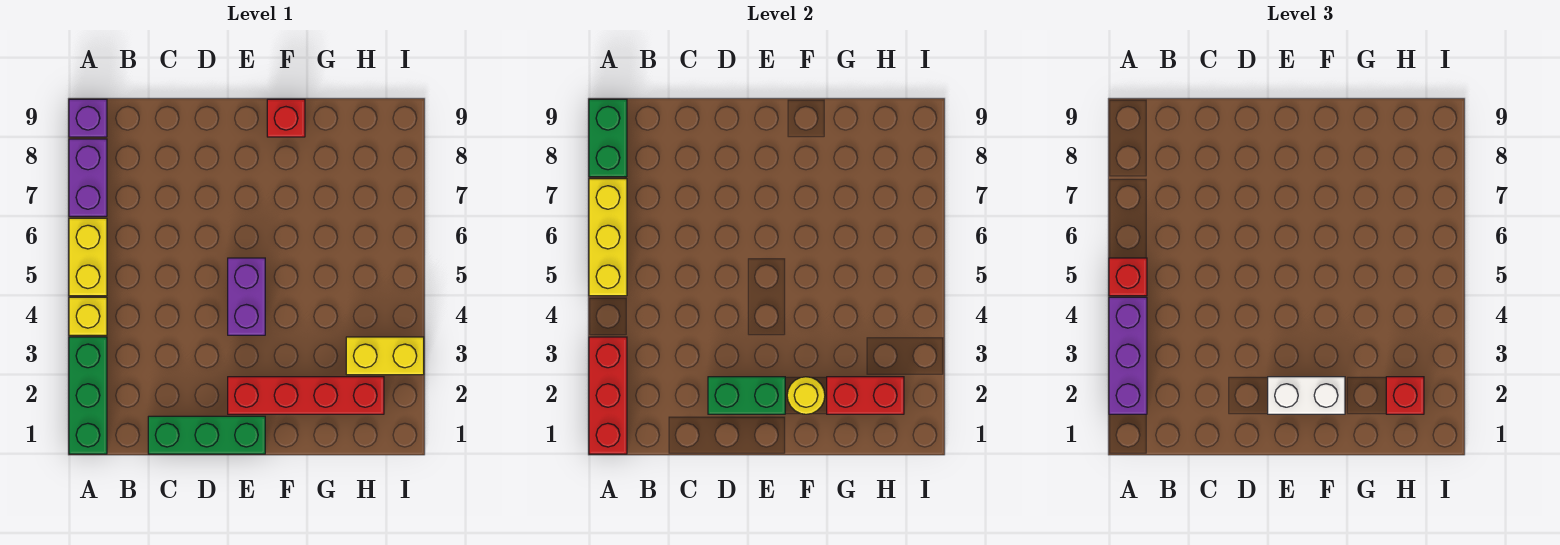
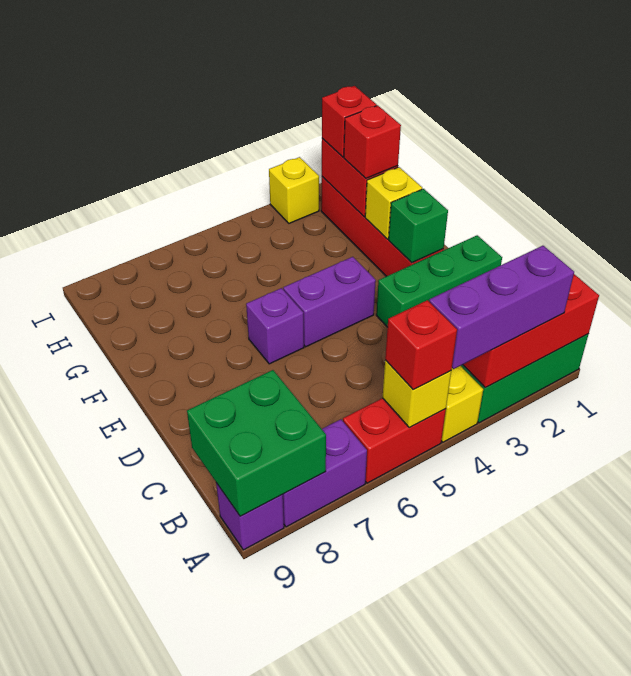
yellow brick A5:A6 level 1 -> red brick A5:A6 level 1
yellow brick A5:A7 level 2 -> yellow brick A5 level 2
green brick A8:A9 level 2 -> green brick A8:B9 level 2
green brick C1:E1 level 1 -> green brick D1:D3 level 1
green brick D2:E2 level 2 -> green brick E2 level 2
white brick E2:F2 level 3 -> none
none -> purple brick E6 level 1
yellow round brick F2 level 2 -> yellow brick F2 level 2
red brick F9 level 1 -> red brick G2 level 3
yellow brick H3:I3 level 1 -> yellow brick I3 level 1

